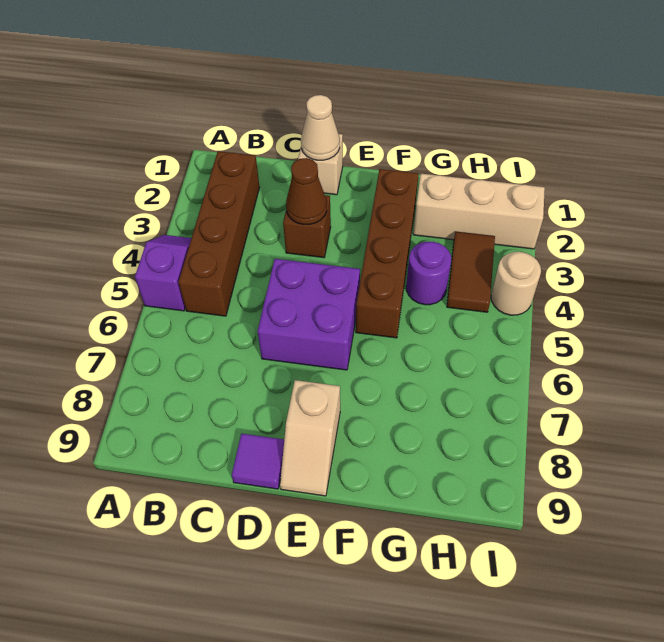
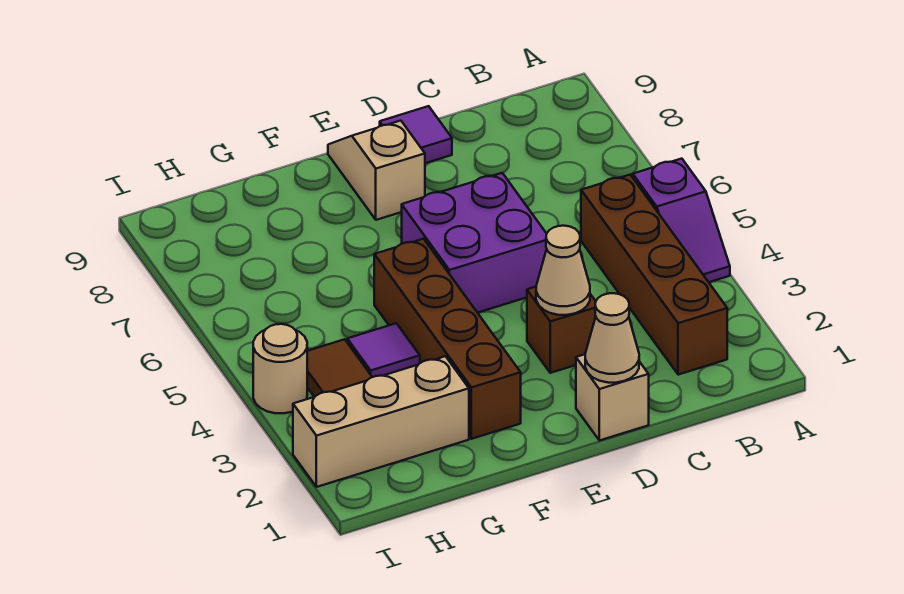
brown cone D3 level 2 -> tan cone D3 level 2
purple round brick G4 level 1 -> purple tile G4 level 1

